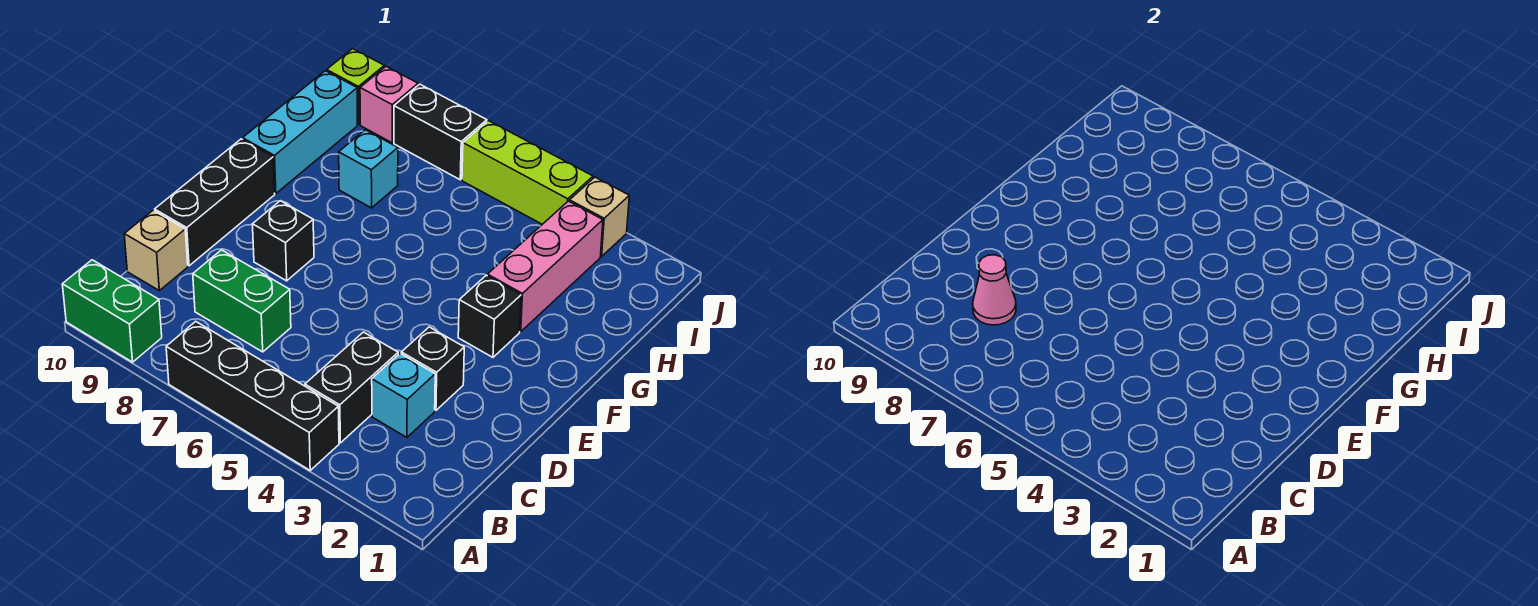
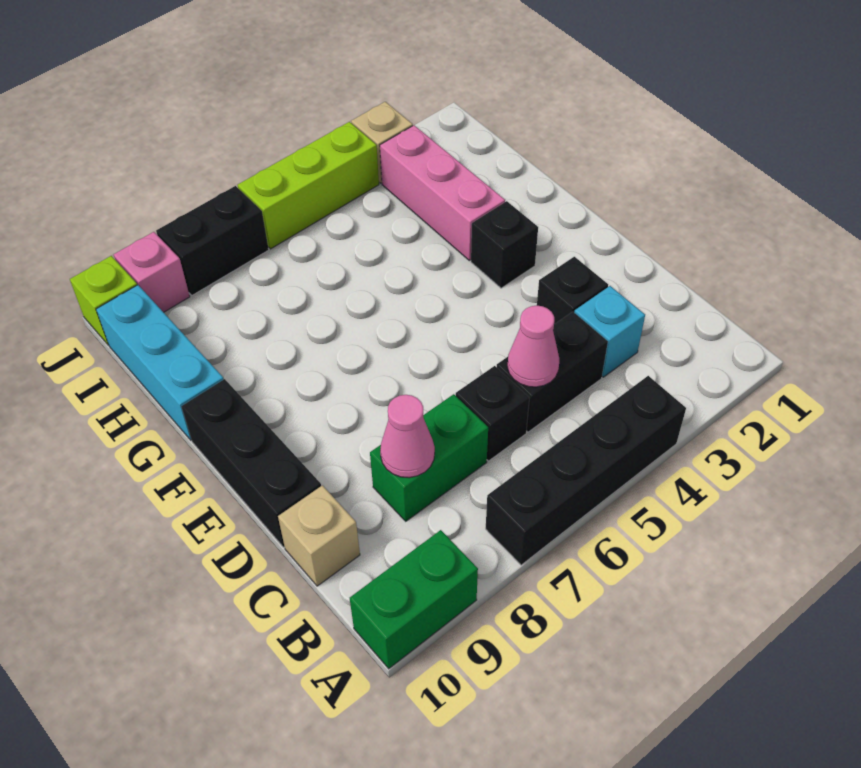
black brick B4:C4 level 1 -> black brick C4:C5 level 1
none -> pink cone C5 level 2
black brick E8 level 1 -> black brick C6 level 1
cyan brick H8 level 1 -> none

